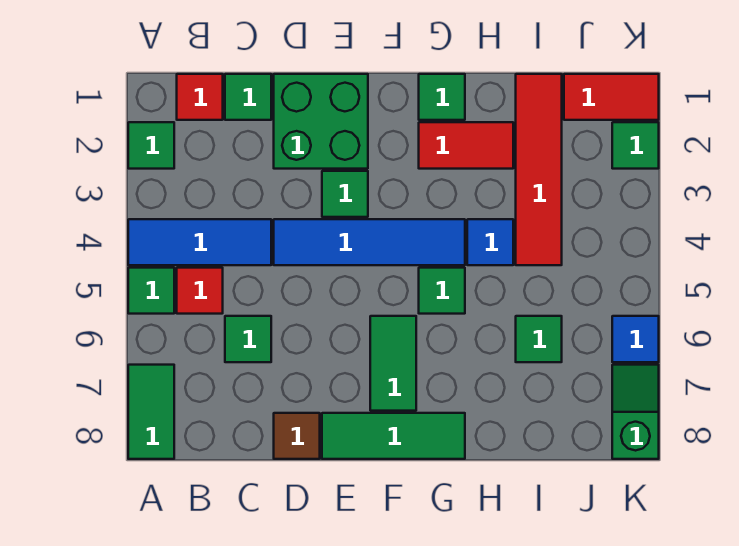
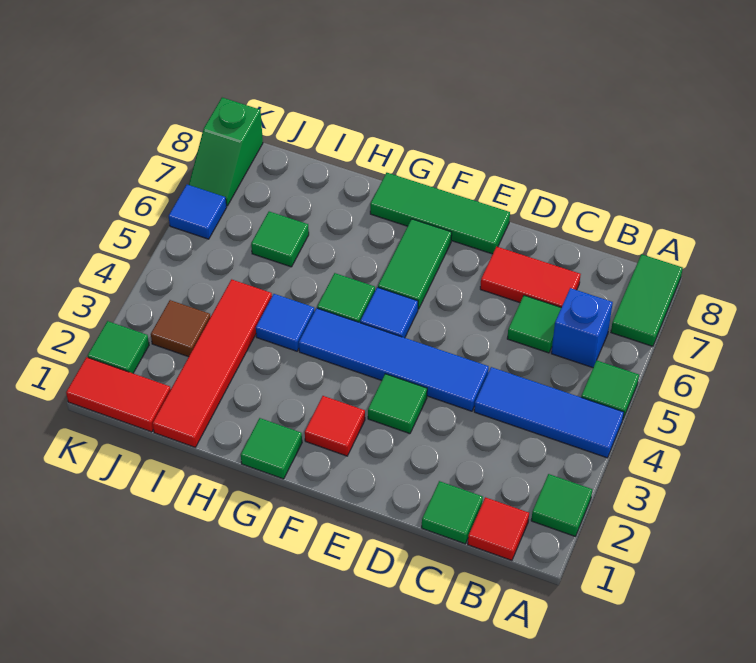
red tile B5 level 1 -> red tile F2 level 1
none -> blue brick B6 level 1
green brick D1:E2 level 1 -> none
brown tile D8 level 1 -> brown tile J3 level 1
none -> blue tile F5 level 1
red tile G2:H2 level 1 -> red tile C7:D7 level 1

